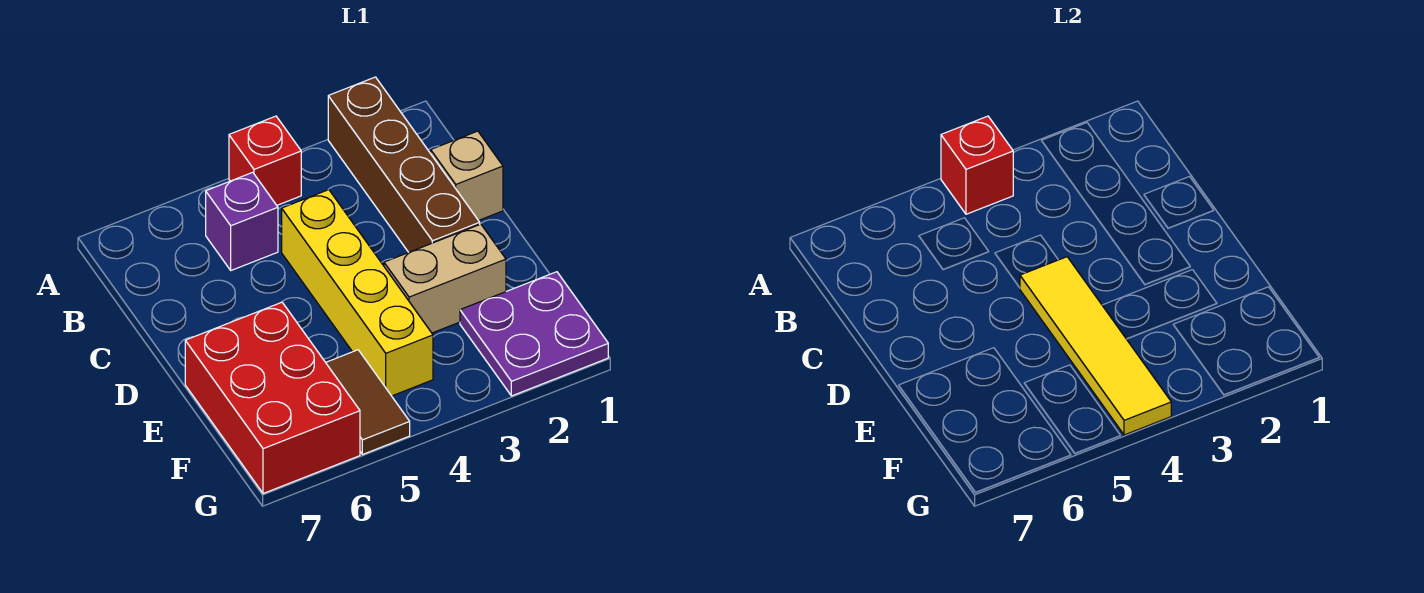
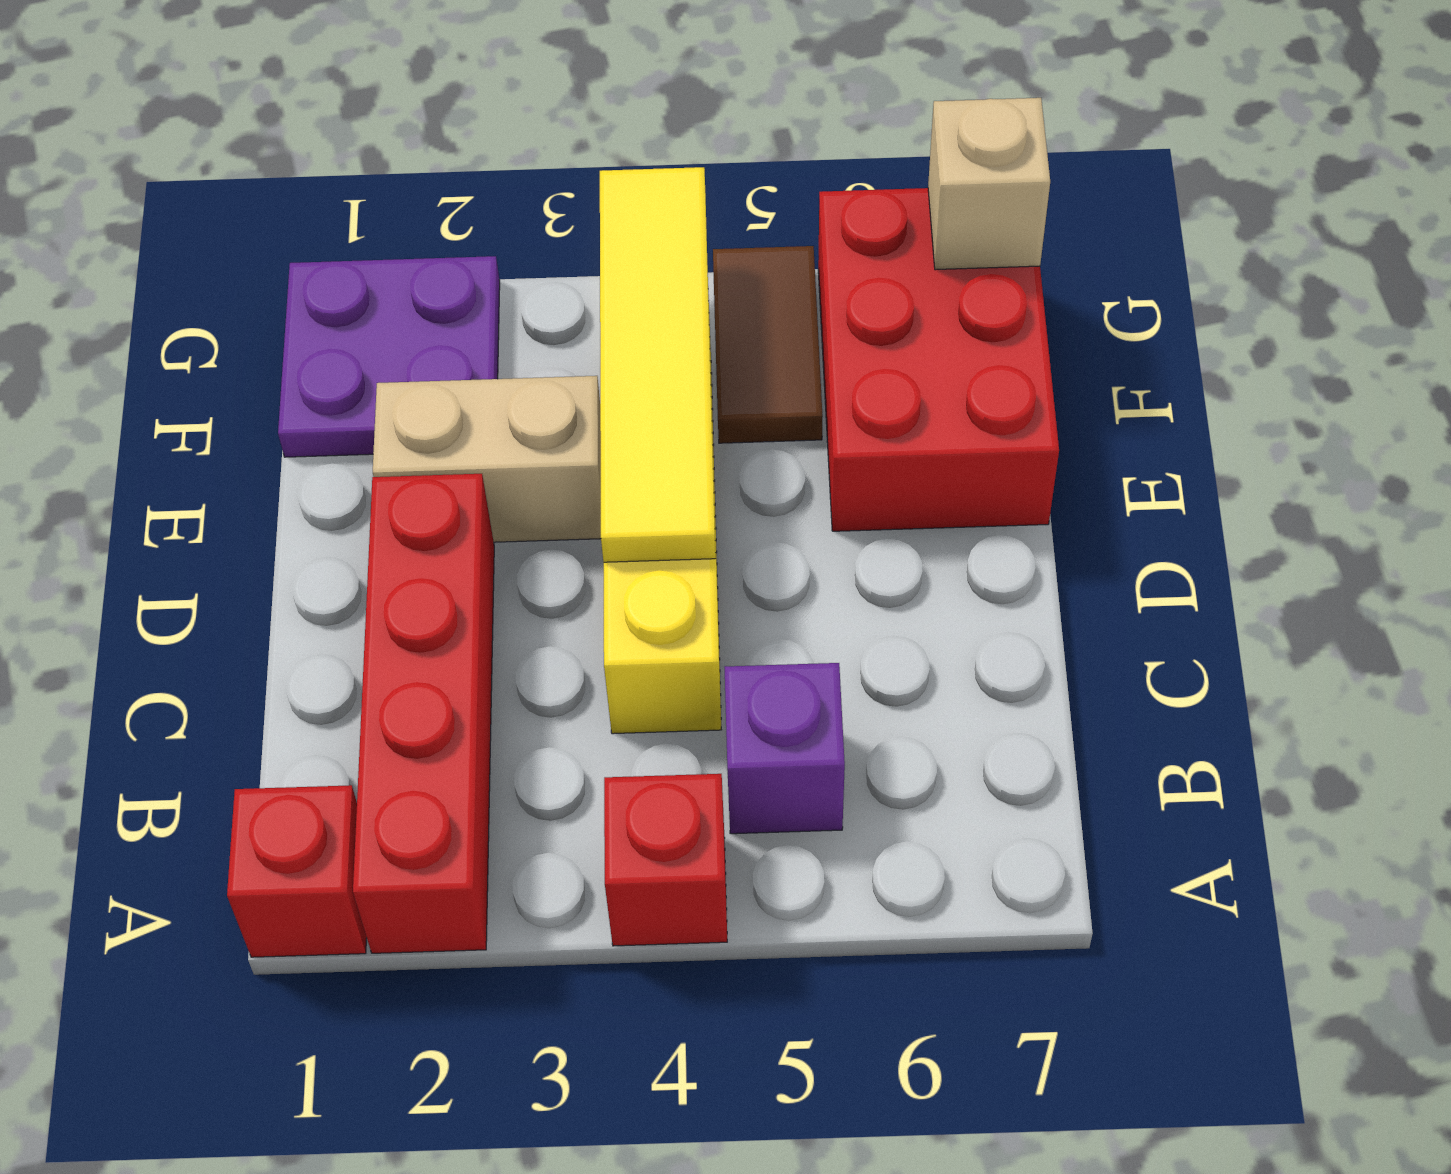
brown brick A2:D2 level 1 -> red brick A2:D2 level 1
red brick A4 level 2 -> red brick A1 level 1
tan brick C1 level 1 -> tan brick G7 level 2

